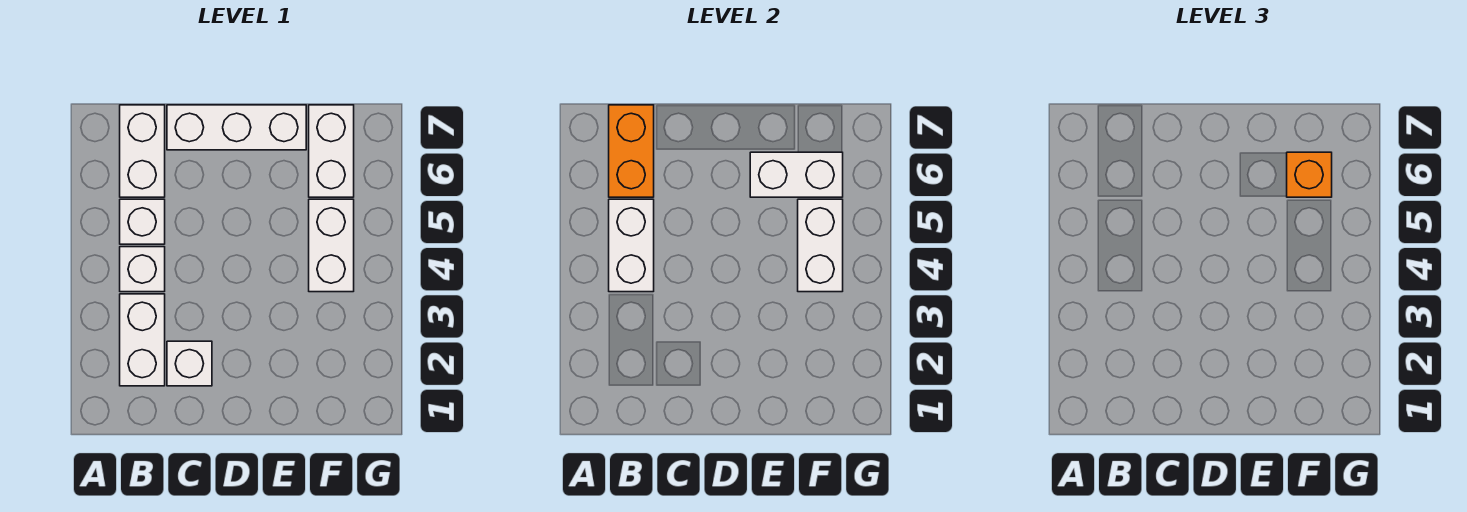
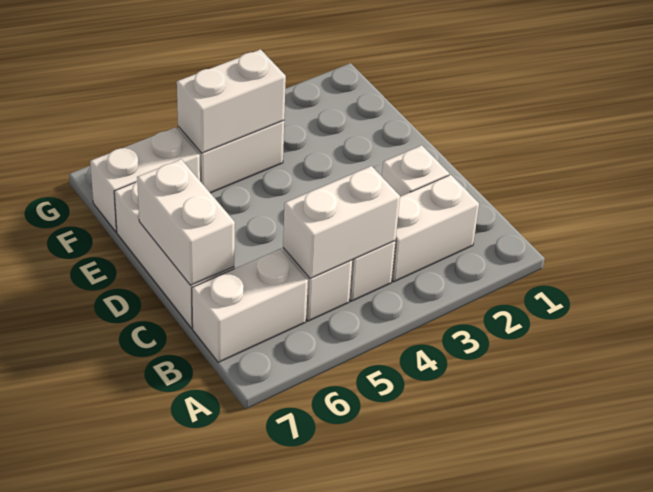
orange brick B6:B7 level 2 -> none
white brick E6:F6 level 2 -> white brick C7:D7 level 2
orange brick F6 level 3 -> none

